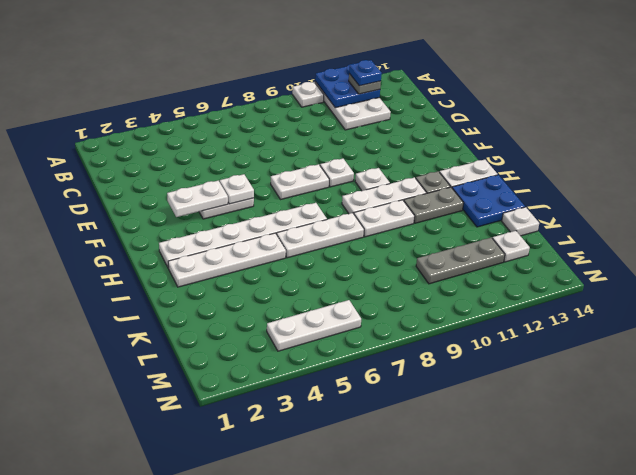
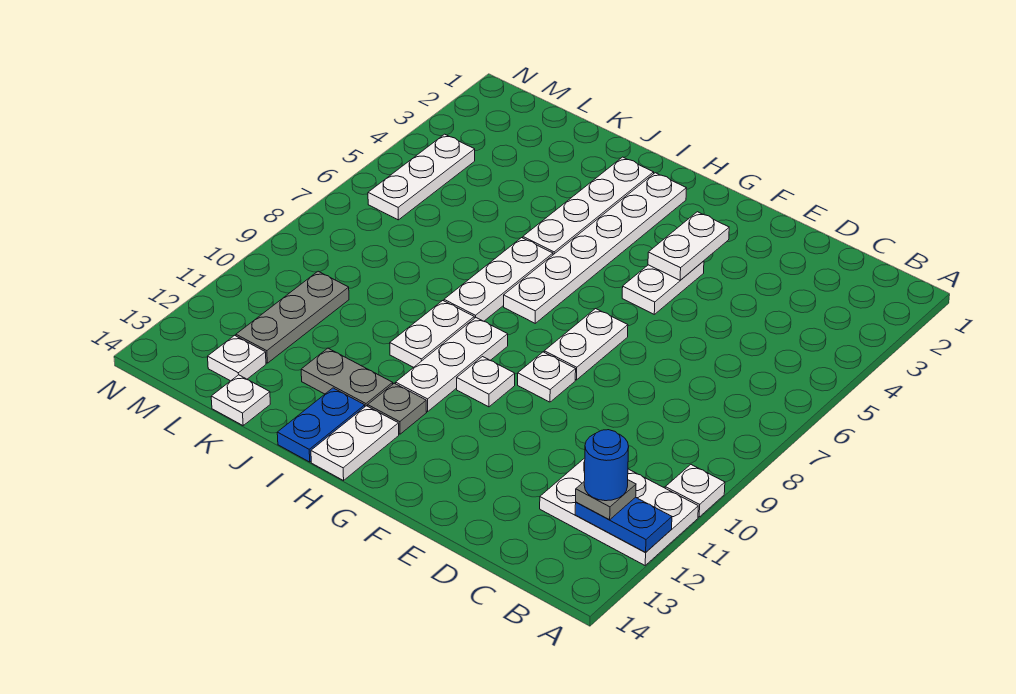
blue plate A11:B12 level 2 -> blue plate A12:B12 level 2
blue plate B12 level 4 -> blue round brick B12 level 4
white plate F5 level 2 -> none
grey plate I11:I12 level 1 -> grey plate I12:J12 level 1
blue plate I13:J14 level 1 -> blue plate I13:I14 level 1

